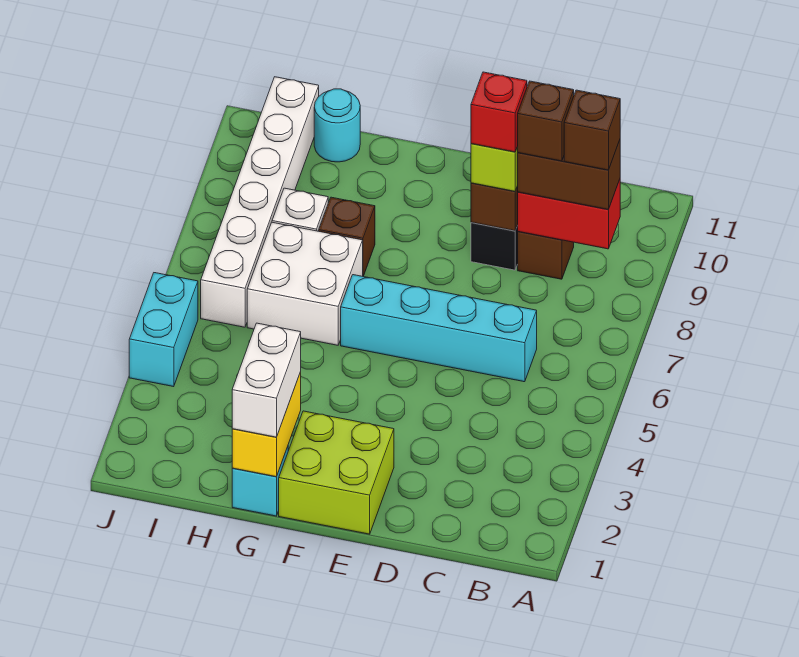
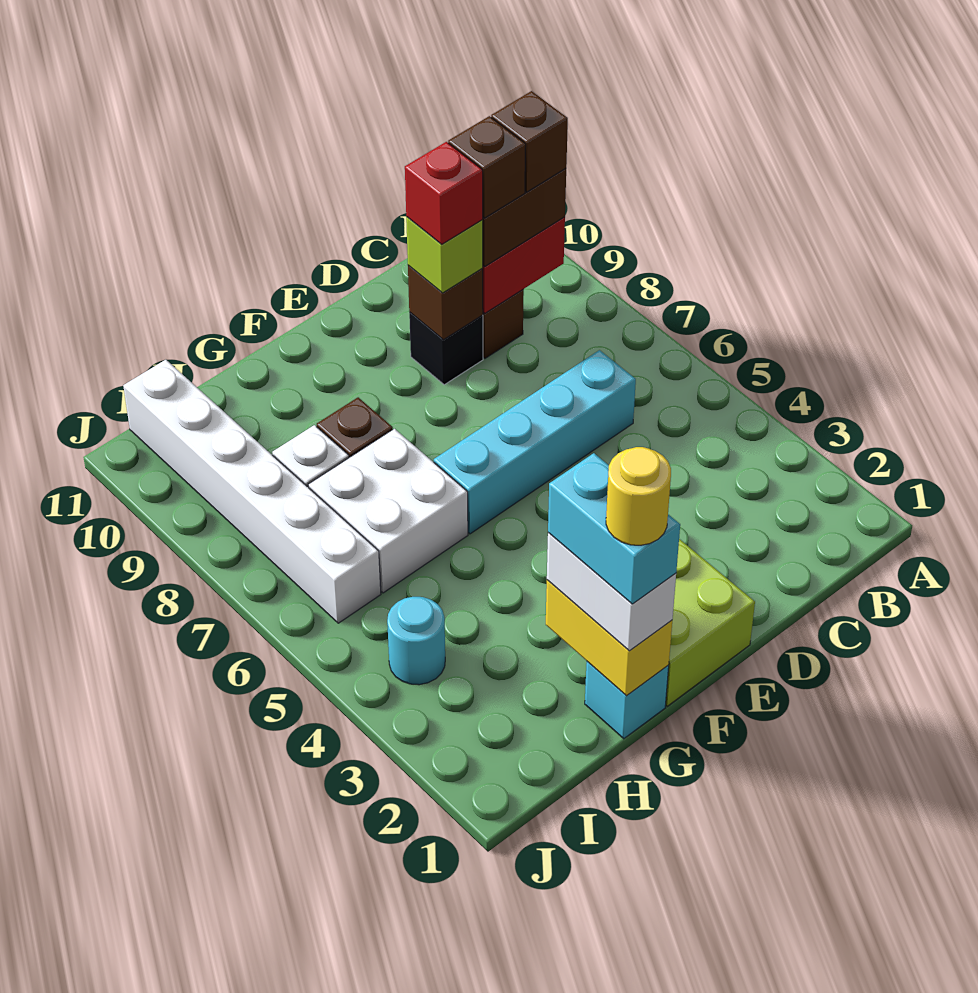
none -> yellow round brick G1 level 5
cyan round brick H11 level 1 -> cyan round brick I4 level 1
cyan brick J4:J5 level 1 -> cyan brick G1:G2 level 4

